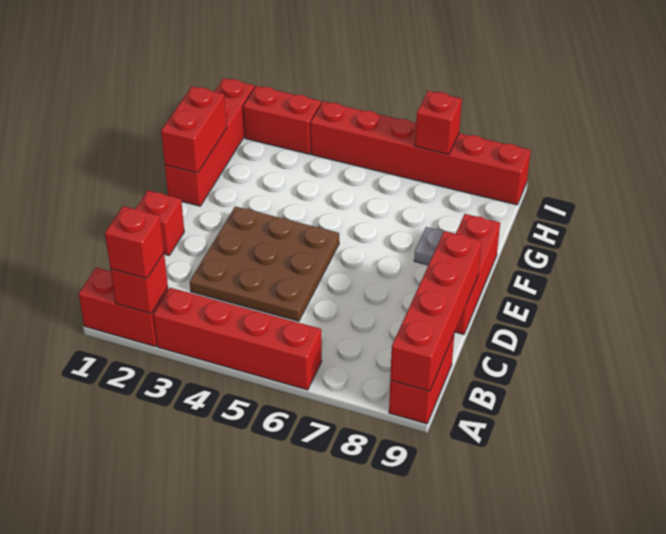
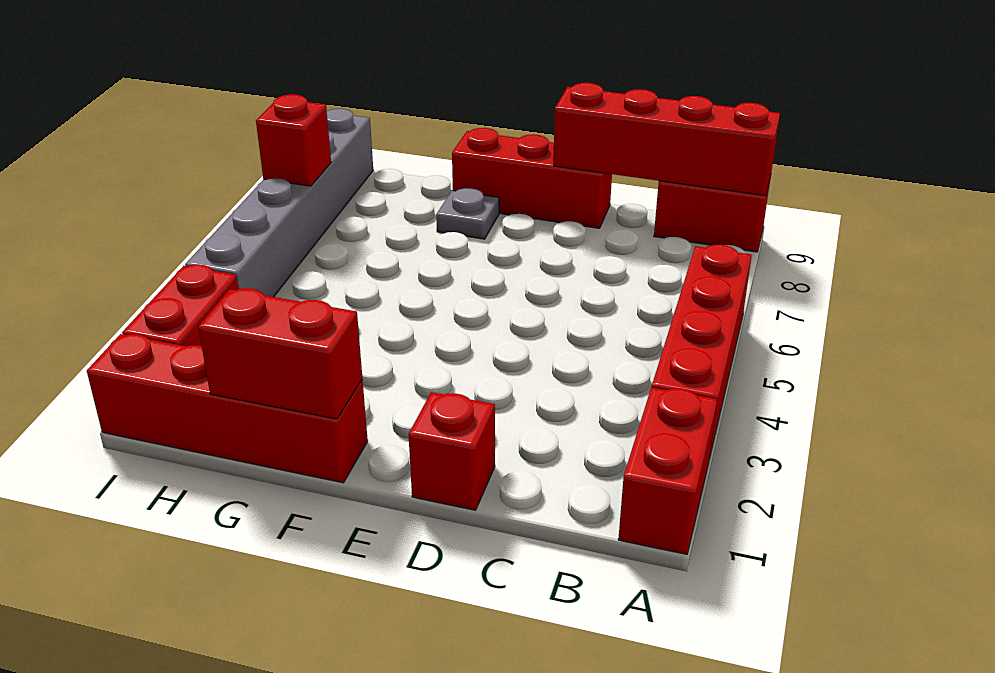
red brick A2 level 2 -> none
red brick A2 level 3 -> none
brown plate C3:E5 level 1 -> none
red brick I4:I9 level 1 -> grey brick I4:I9 level 1

